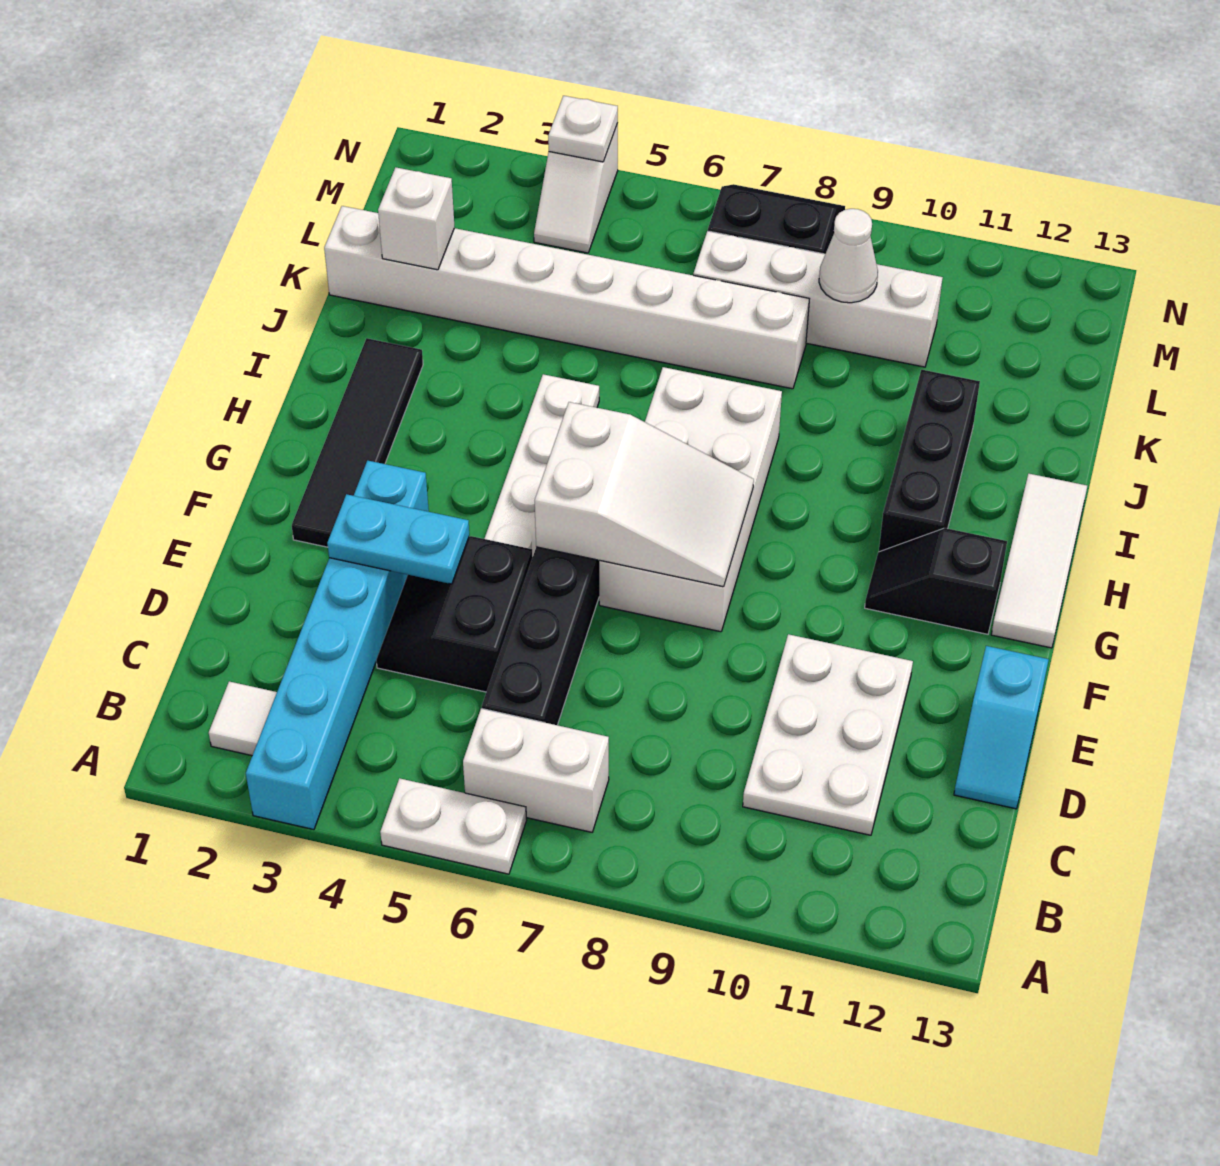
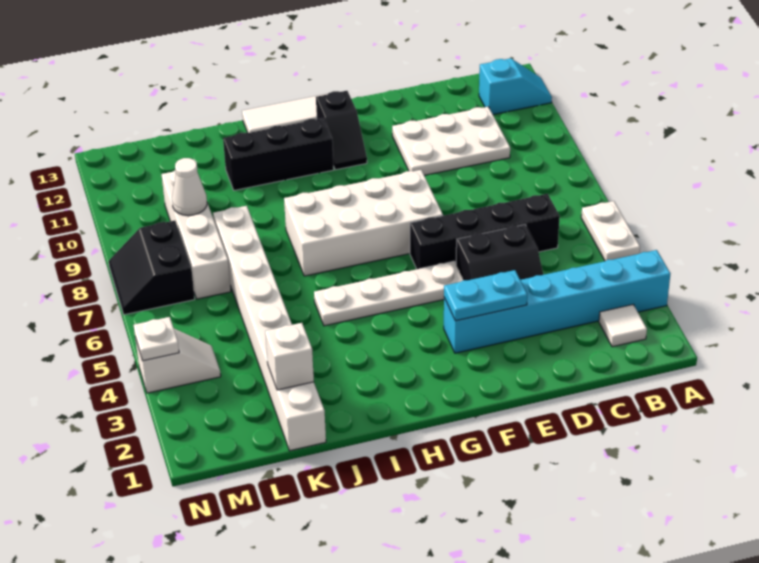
white brick B6:B7 level 1 -> none
cyan slope D13:E13 level 1 top E -> cyan slope A12:B12 level 1 top B
cyan plate E3:E4 level 2 -> cyan plate E3:F3 level 2
black tile F2:I2 level 1 -> none
white slope F6:G8 level 2 top 6 -> none

